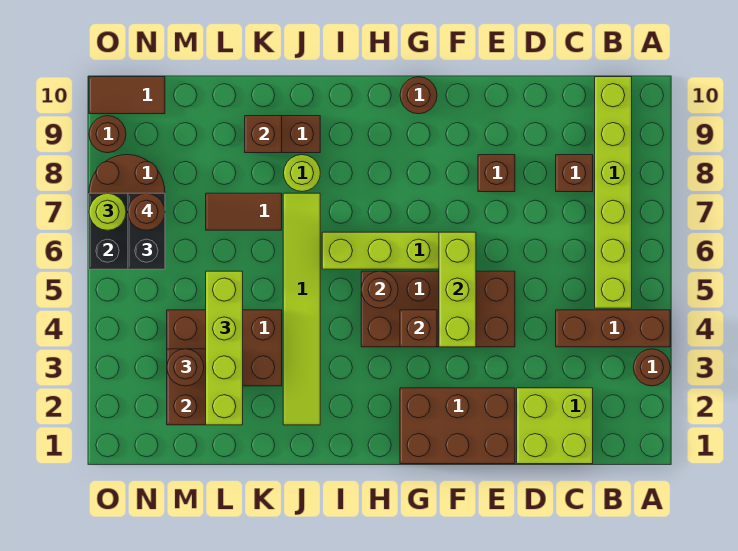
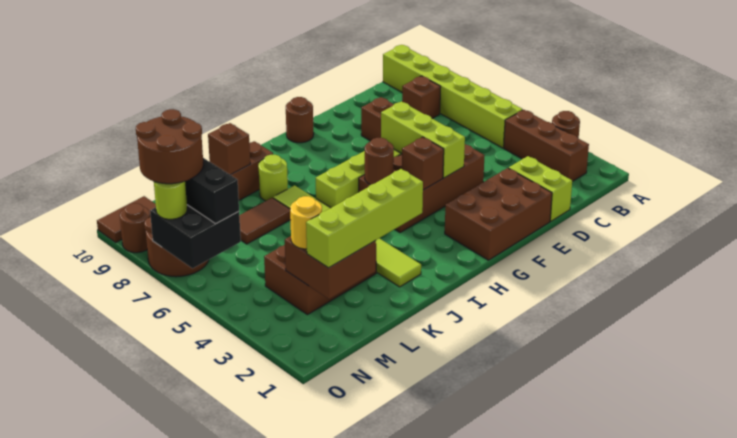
brown brick A4:C4 level 1 -> brown brick B2:B4 level 1
lime brick C1:D2 level 1 -> lime brick D1:D2 level 1
lime brick L2:L5 level 3 -> lime brick J2:M2 level 3
brown round brick M3 level 3 -> yellow round brick M3 level 3
brown round brick N7 level 4 -> brown round brick N7:O8 level 4

